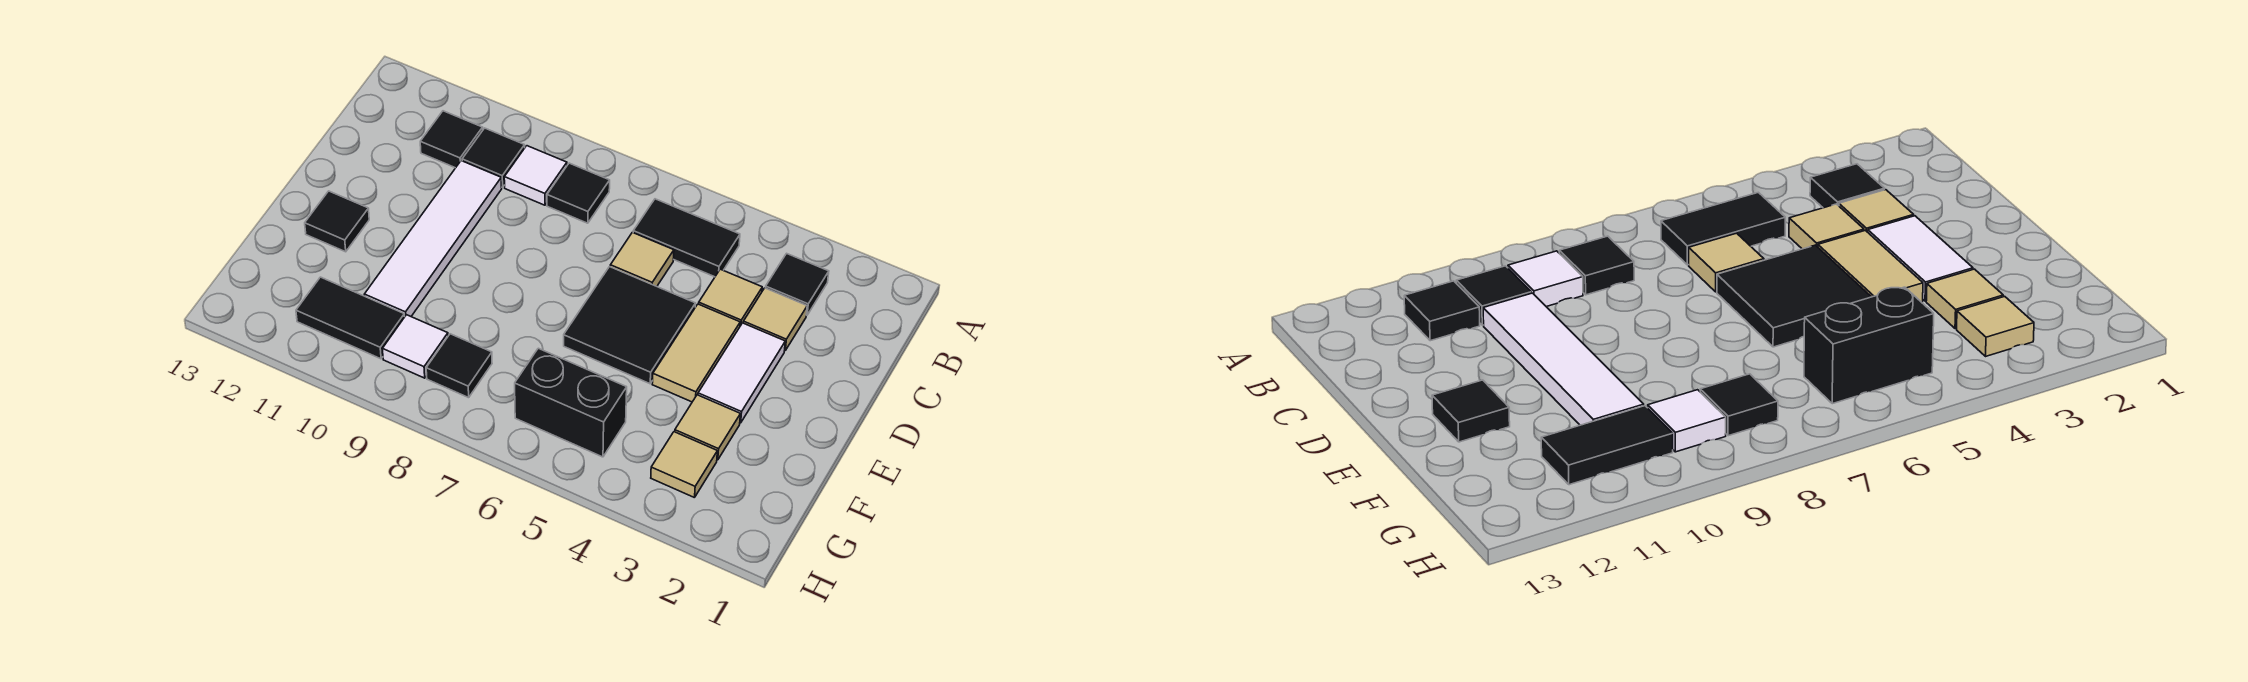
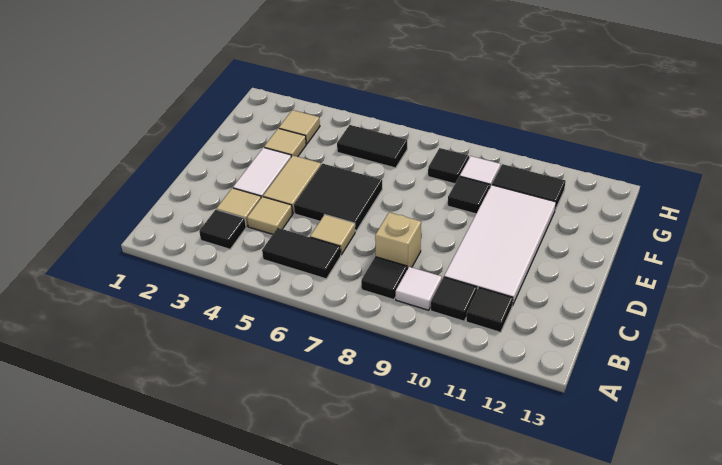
none -> tan brick C8 level 1
white tile C10:F10 level 1 -> white tile C10:F11 level 1
black tile E12 level 1 -> black tile F9 level 1
black brick G5:G6 level 1 -> black tile G5:G6 level 1

